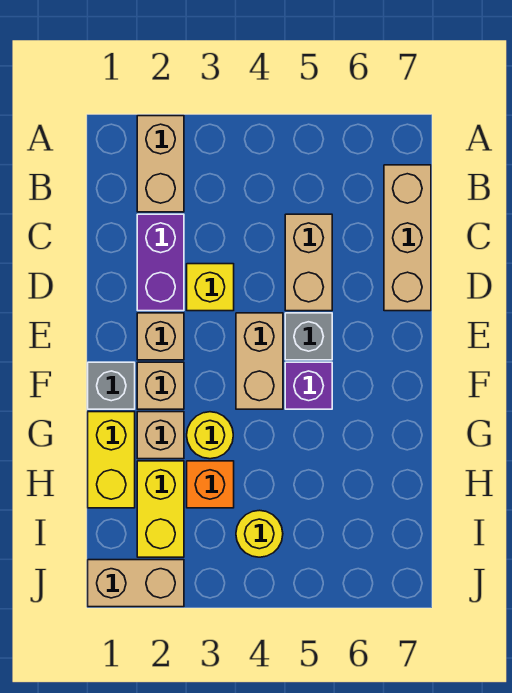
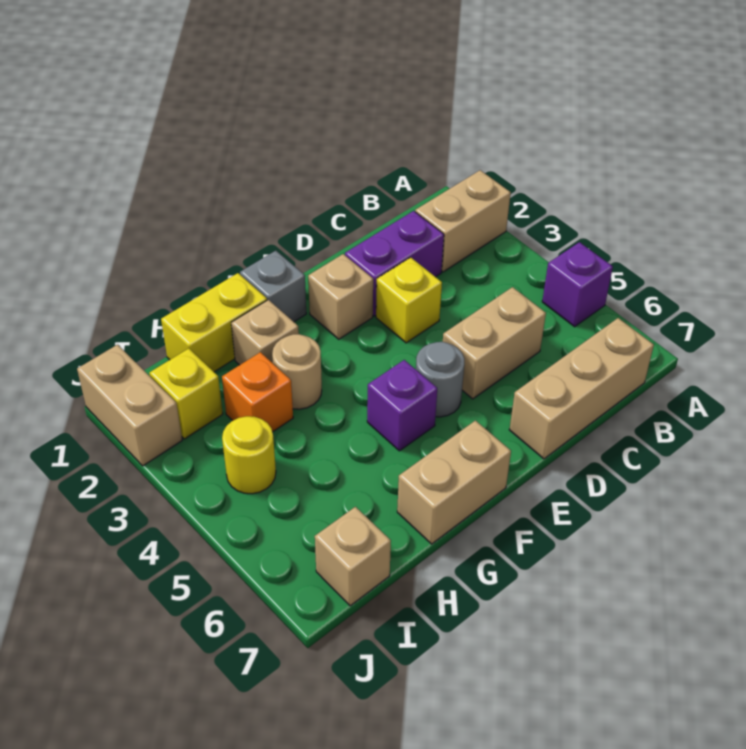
none -> purple brick A5 level 1
tan brick E4:F4 level 1 -> tan brick F7:G7 level 1
grey brick E5 level 1 -> grey round brick E5 level 1
tan brick F2 level 1 -> tan brick I7 level 1
yellow round brick G3 level 1 -> tan round brick G3 level 1
yellow brick H2:I2 level 1 -> yellow brick I2 level 1

